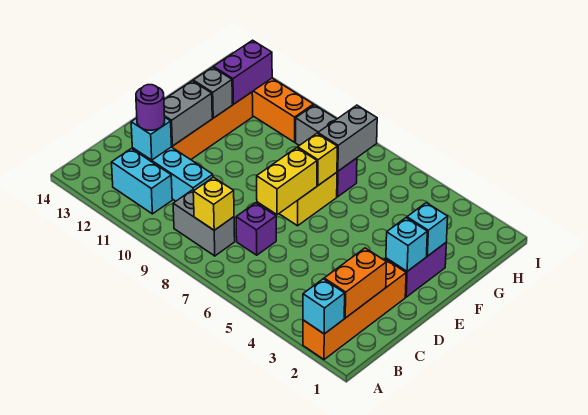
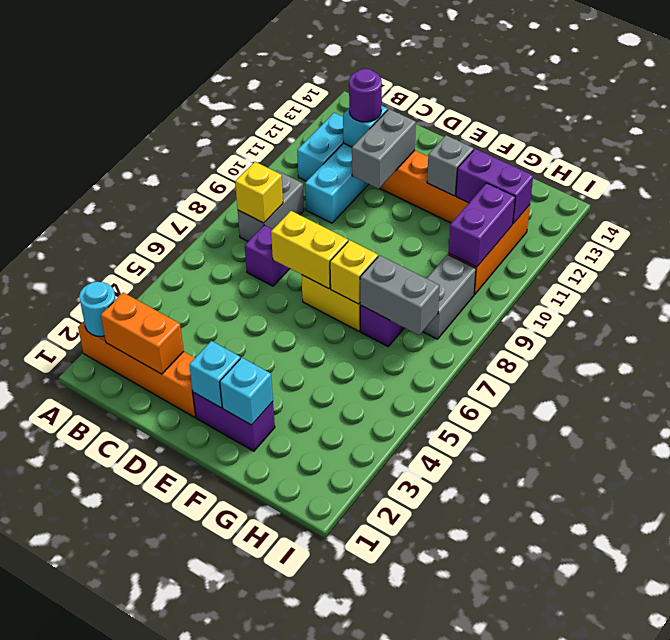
cyan brick A2 level 2 -> cyan round brick A2 level 2
grey brick D12:E12 level 2 -> grey brick D11:D12 level 2
none -> purple brick H10:H11 level 2

